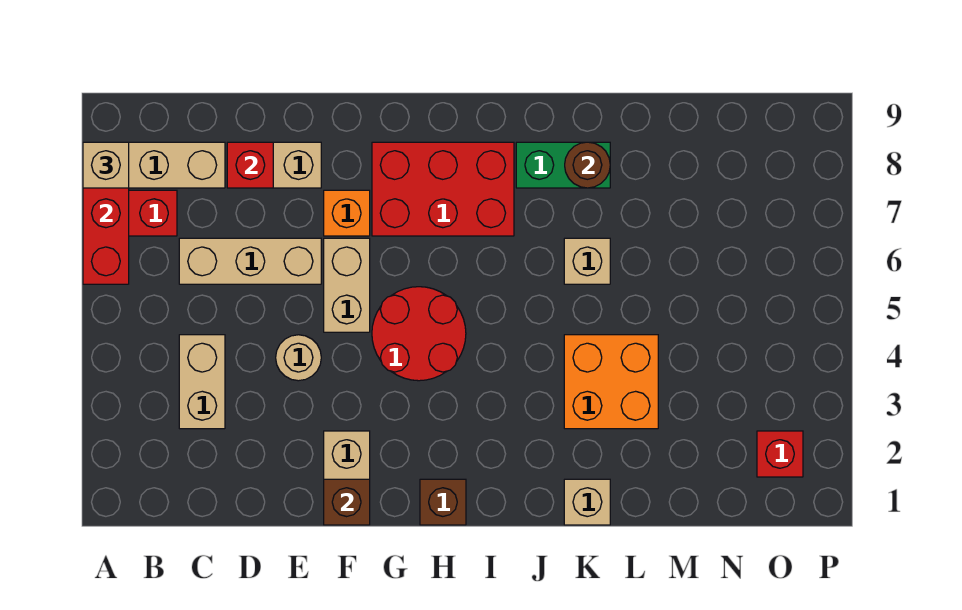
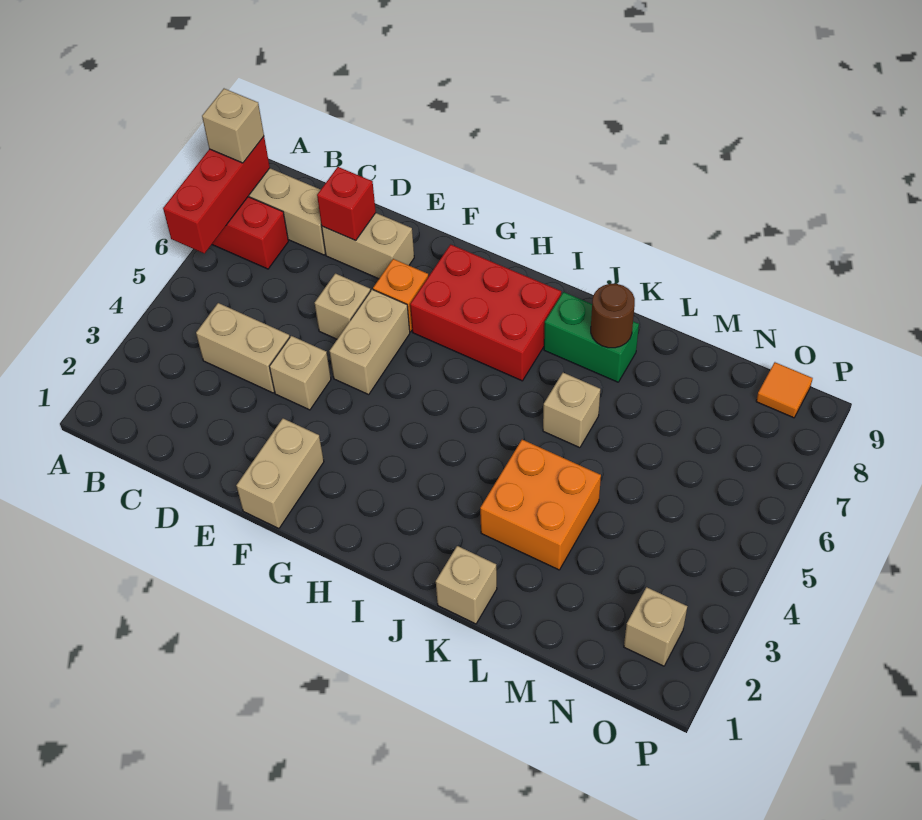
tan brick C3:C4 level 1 -> tan brick C4:D4 level 1
tan brick C6:E6 level 1 -> tan brick E6 level 1
tan round brick E4 level 1 -> tan brick E4 level 1
brown brick F1 level 2 -> none
red round brick G4:H5 level 1 -> none
brown brick H1 level 1 -> none
red brick O2 level 1 -> tan brick O2 level 1
none -> orange tile O9 level 1

